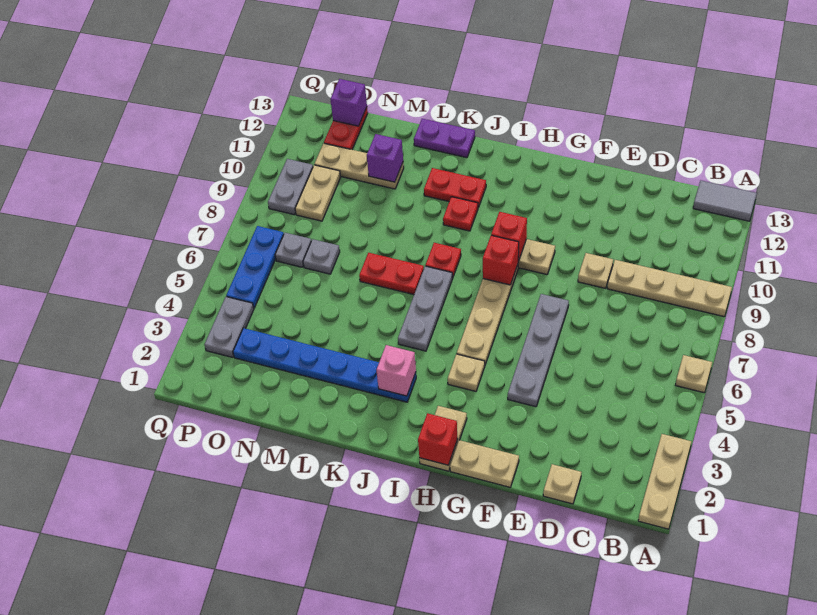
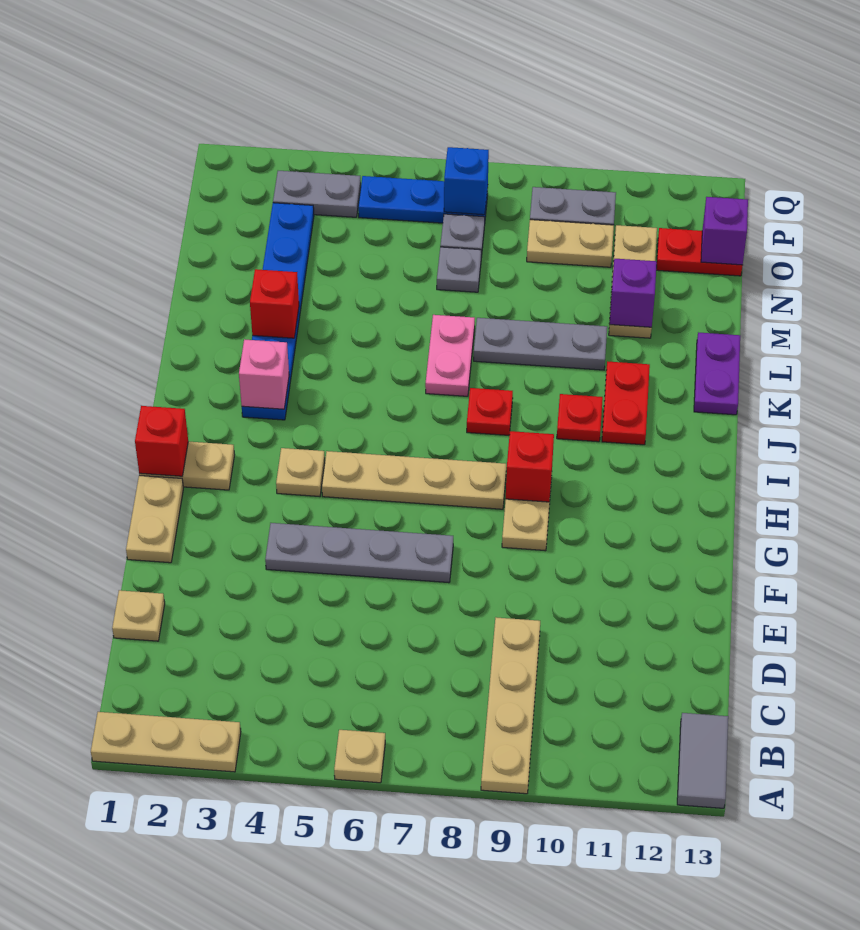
tan plate E9 level 1 -> none
red brick H8 level 2 -> red brick L3 level 2
grey plate J5:J7 level 1 -> grey plate L8:L10 level 1
red plate K7:L7 level 1 -> pink plate K7:L7 level 1
none -> blue brick P7 level 2

